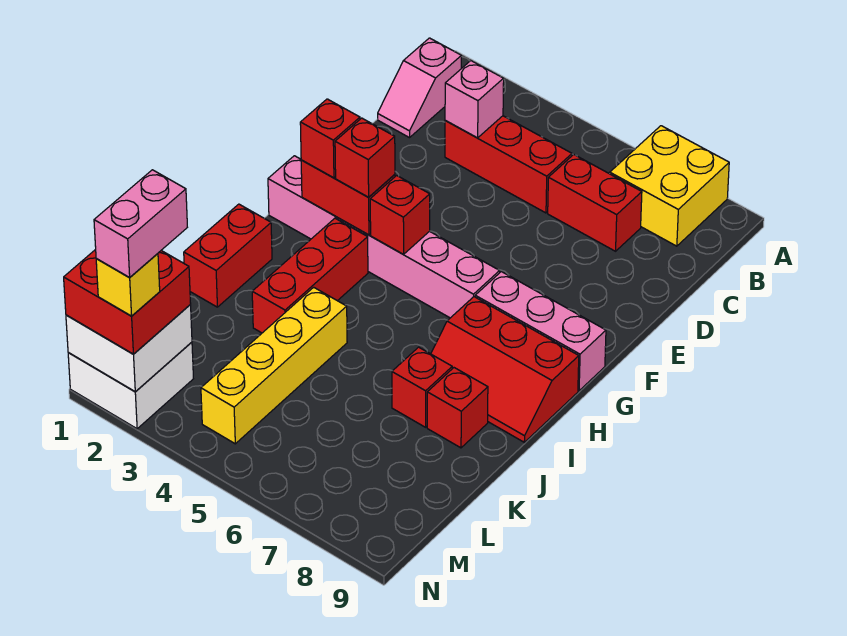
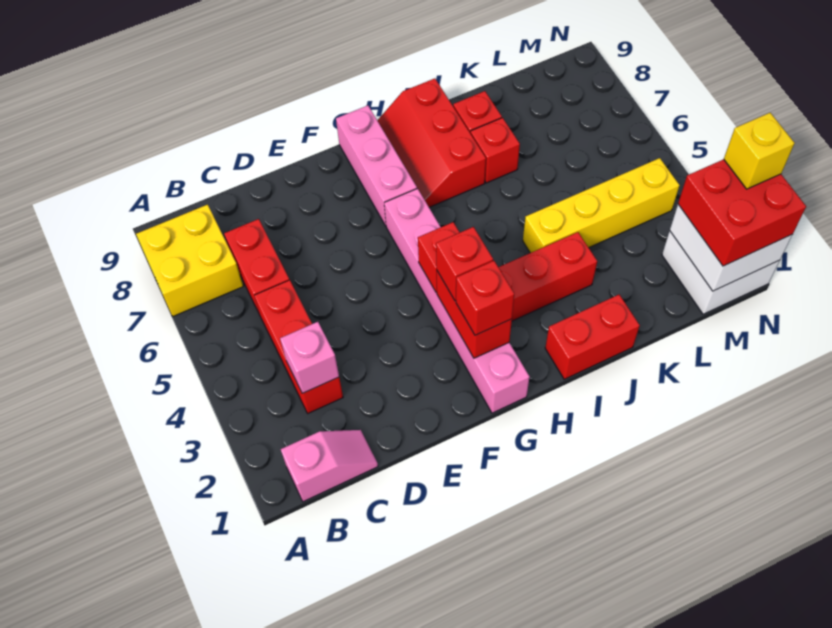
red slope H7:I9 level 1 top H -> red slope H7:I9 level 1 top I
pink brick M2:N2 level 5 -> none

